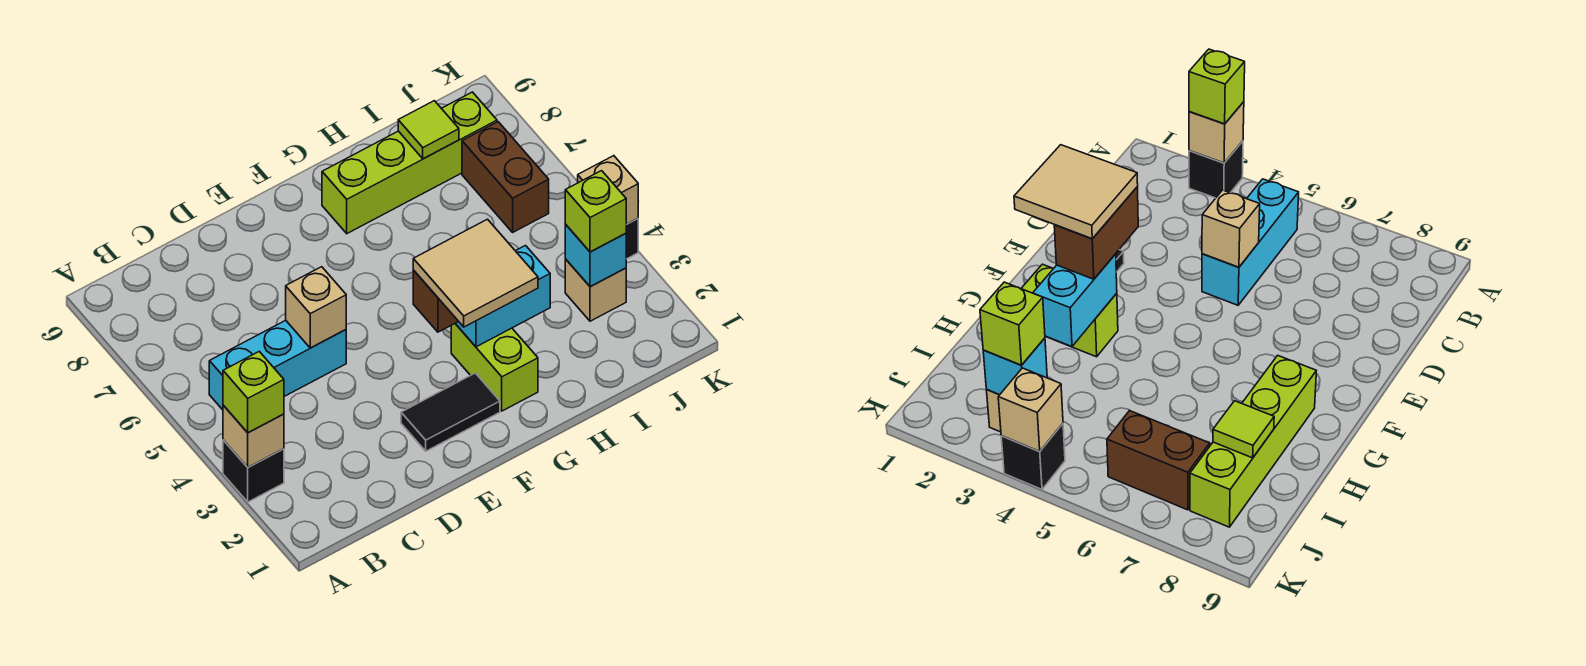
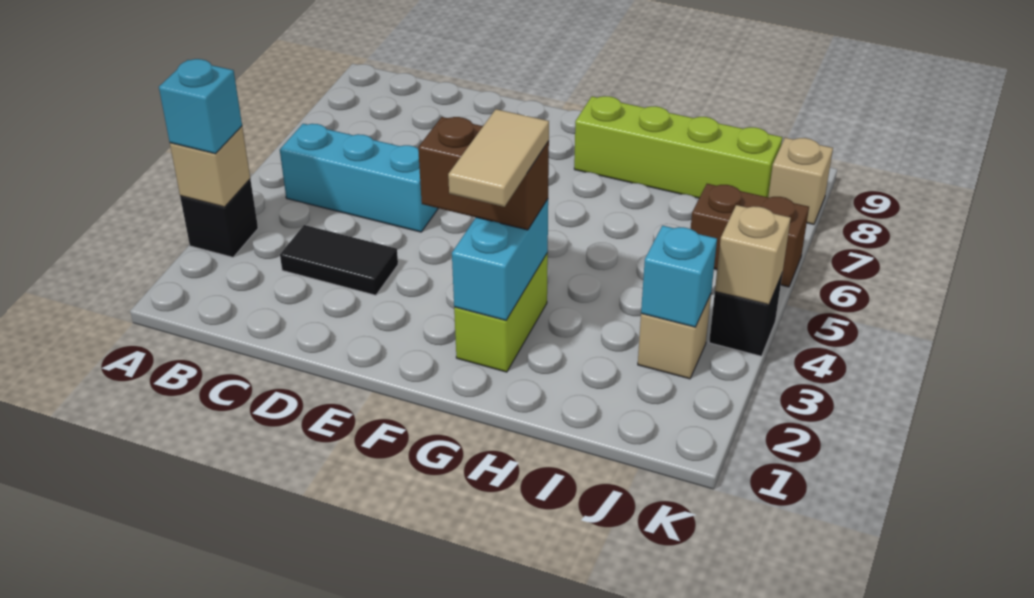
lime brick A3 level 3 -> cyan brick A3 level 3
tan brick D5 level 2 -> tan brick K8 level 1
black tile E2:F2 level 1 -> black tile C3:D3 level 1
tan tile F2:G3 level 4 -> tan tile G2:G3 level 4
cyan brick G3:H3 level 2 -> cyan brick G2:G3 level 2
lime tile I8 level 2 -> none
lime brick J3 level 3 -> none
brown brick J6:J7 level 1 -> brown brick J6:K6 level 1

